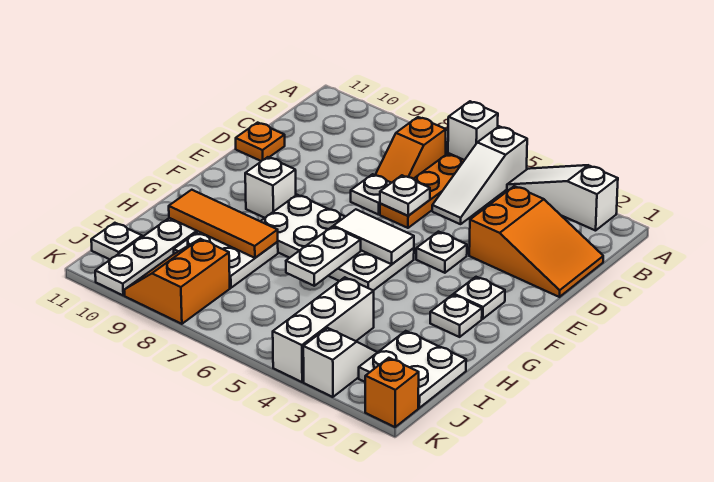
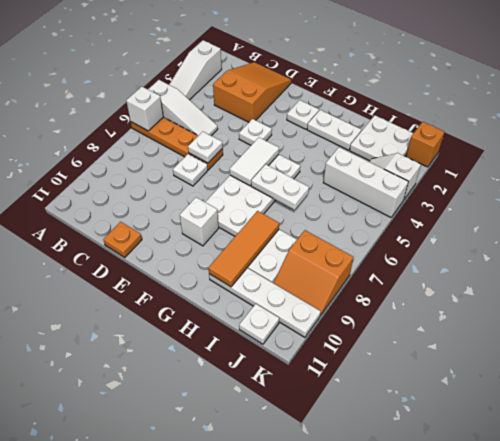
orange slope B7:C7 level 1 top B -> none
white plate G2 level 1 -> white plate G2:H2 level 1

